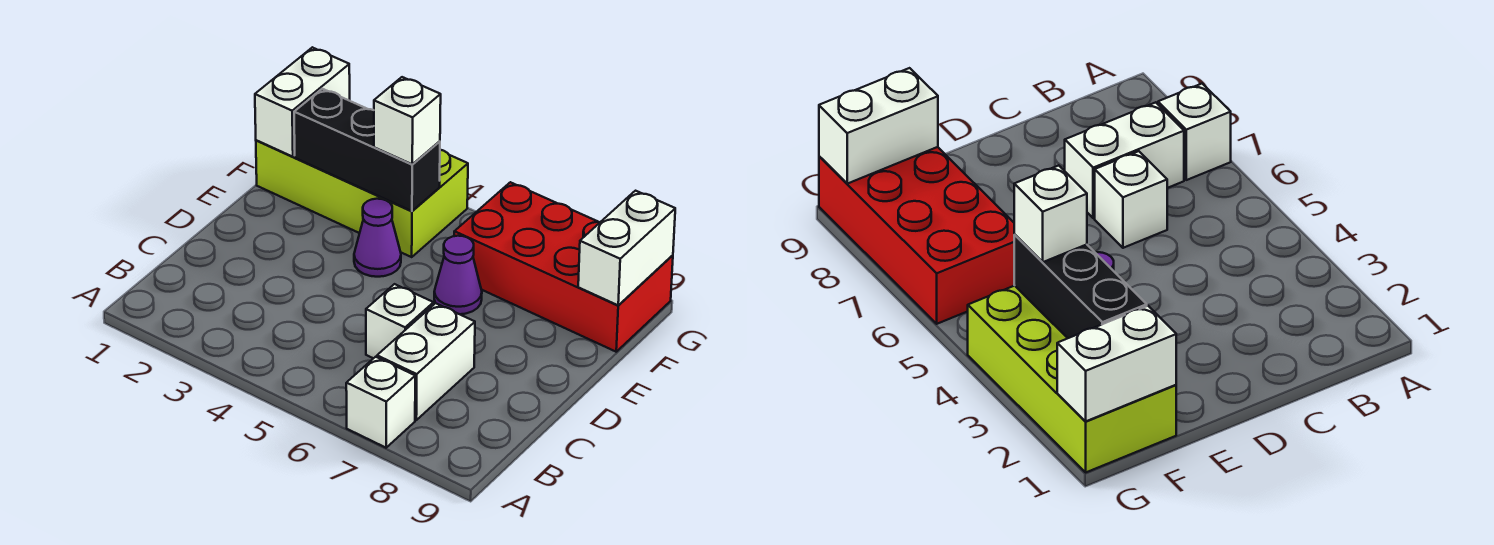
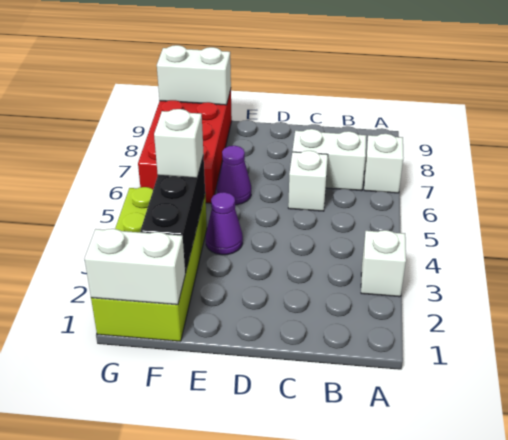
none -> white brick A3 level 1

